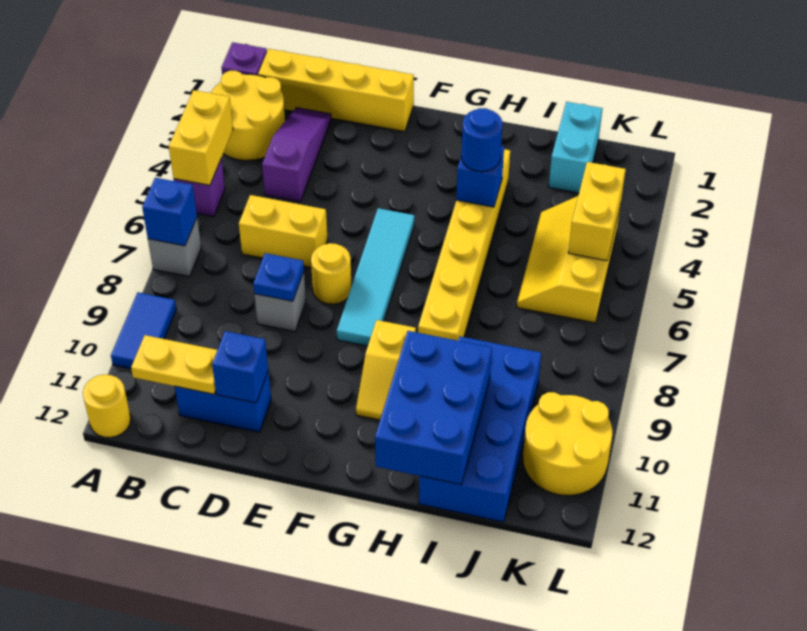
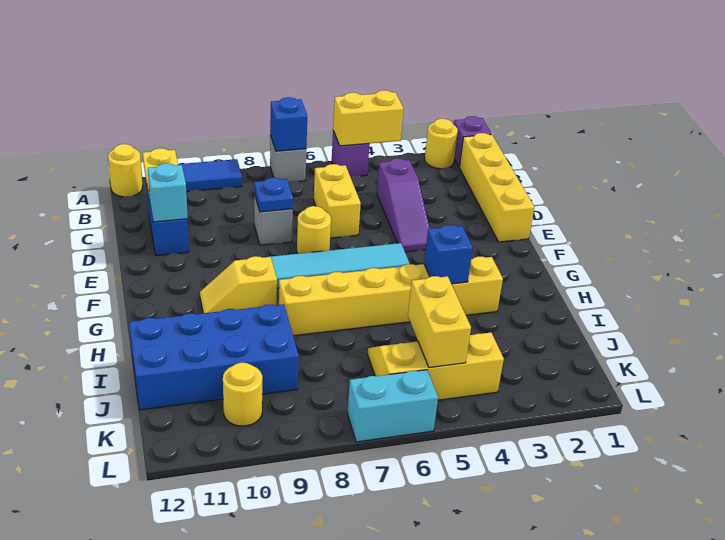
yellow round brick A2:B3 level 1 -> yellow round brick A2 level 1
purple slope C2:C4 level 1 top 4 -> purple slope C4:E4 level 1 top C
blue brick D11 level 2 -> cyan brick D11 level 2
blue round brick H4 level 3 -> none
blue brick H10:I12 level 2 -> none
cyan brick J1:J2 level 1 -> cyan brick L6:L7 level 1
yellow brick K4:K5 level 2 -> yellow brick J5:K5 level 2
yellow round brick K10:L11 level 1 -> yellow round brick K10 level 1

